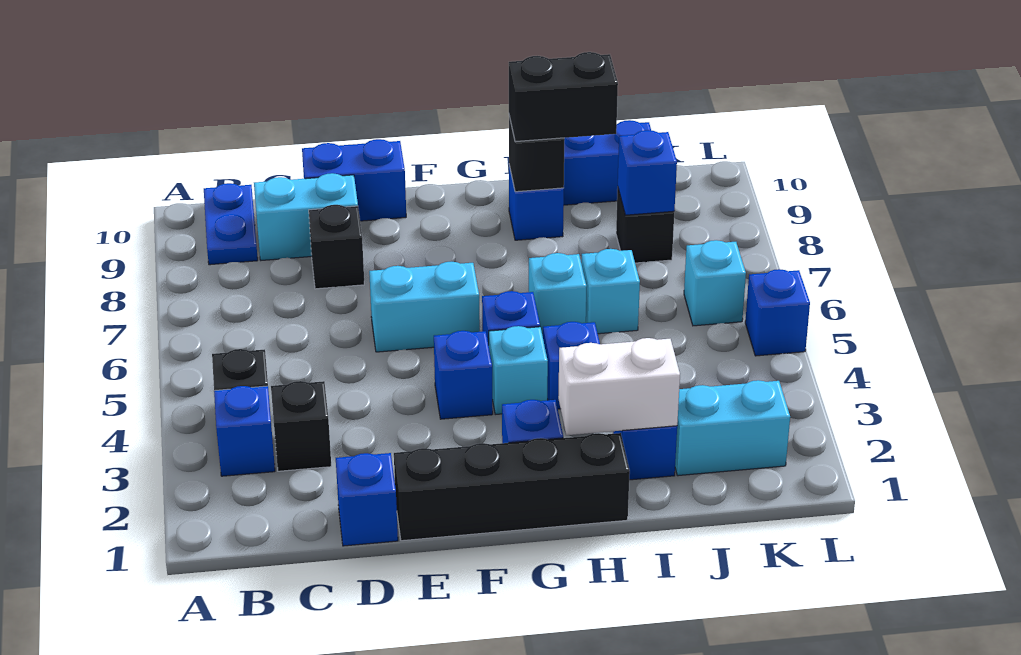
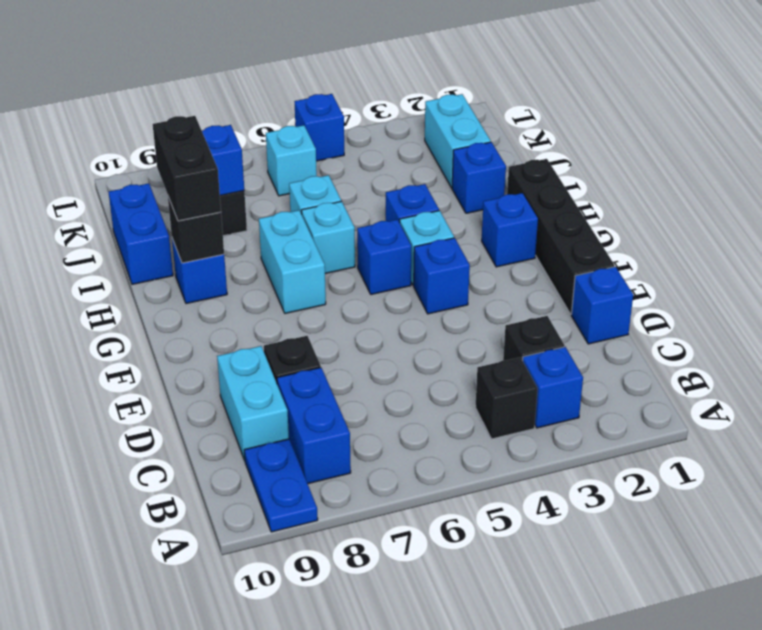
blue plate B9:B10 level 1 -> blue plate A9:B9 level 1
blue brick D10:E10 level 1 -> blue brick B8:C8 level 1
cyan brick E6:F6 level 1 -> cyan brick G7:H7 level 1
white brick H2:I2 level 2 -> none

